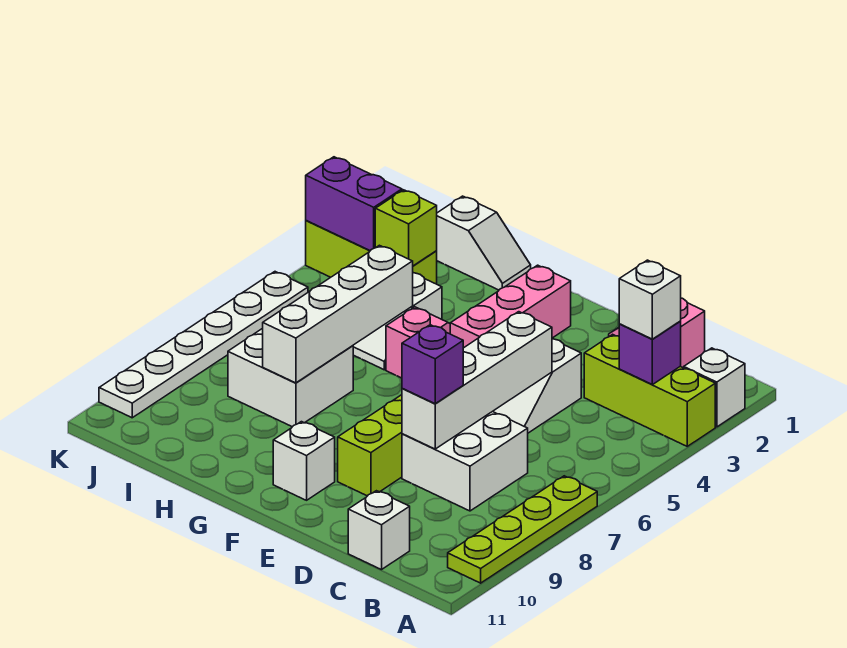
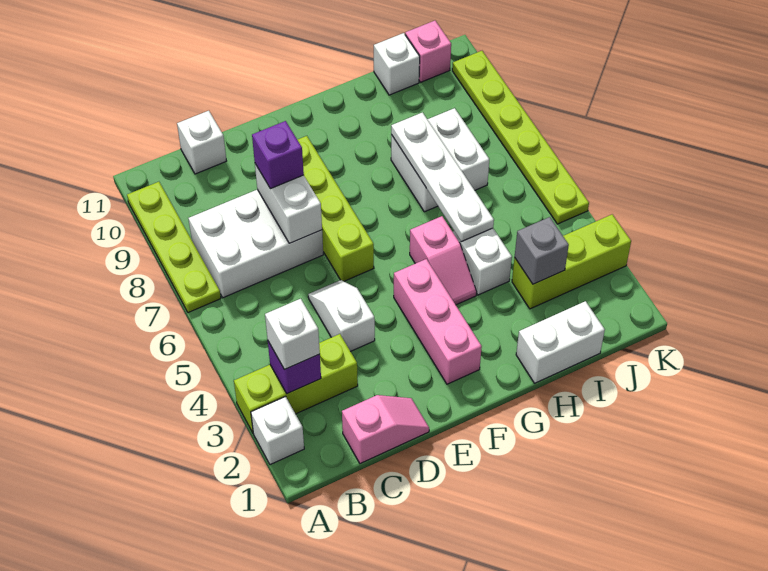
white brick C7:D8 level 1 -> white brick B7:D8 level 1
white brick D5:D8 level 2 -> white brick D7:D8 level 2
white brick F10 level 1 -> white brick I11 level 1
white slope H1:I1 level 1 top I -> white brick H1:I1 level 1
white brick H5:H8 level 2 -> white plate H5:H8 level 2
lime brick I3 level 2 -> grey brick I3 level 2
purple brick J3:K3 level 2 -> none
none -> pink brick J11 level 1
white plate K5:K10 level 1 -> lime plate K5:K10 level 1

